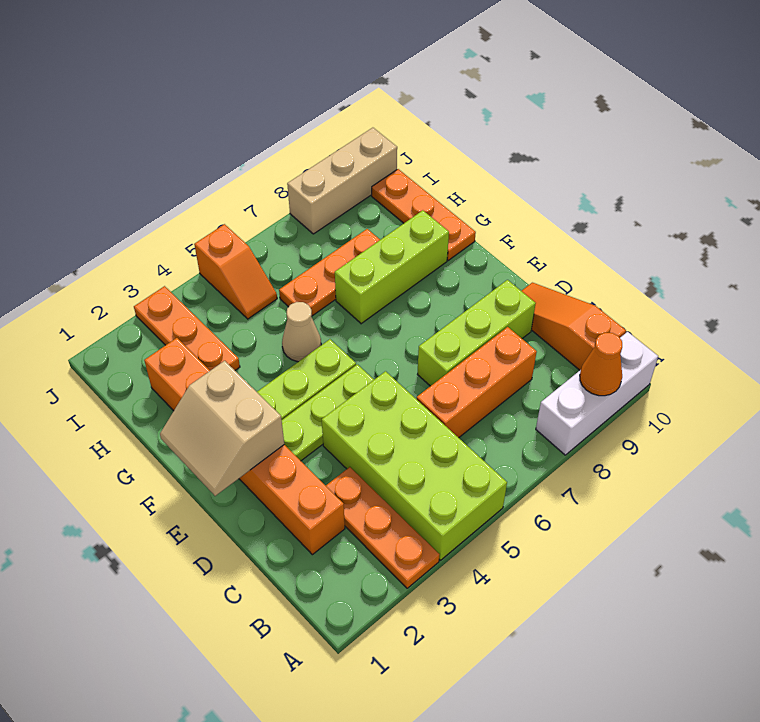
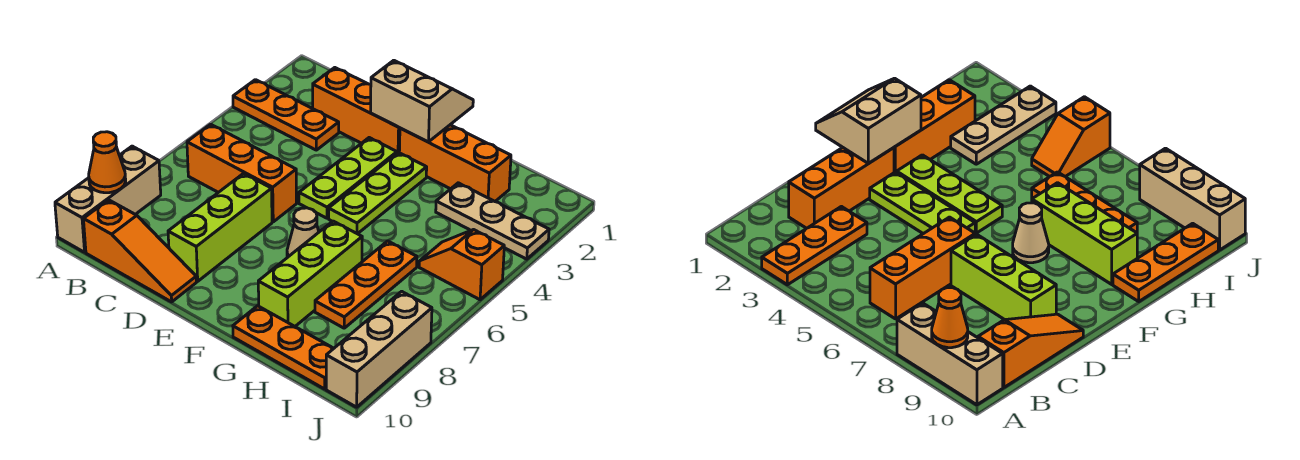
lime brick A4:D5 level 1 -> none
white brick A8:A10 level 1 -> tan brick A8:A10 level 1
orange brick C6:C8 level 1 -> orange brick B6:D6 level 1
tan cone G5 level 1 -> tan cone F7 level 1
orange plate H3:J3 level 1 -> tan plate H3:J3 level 1

